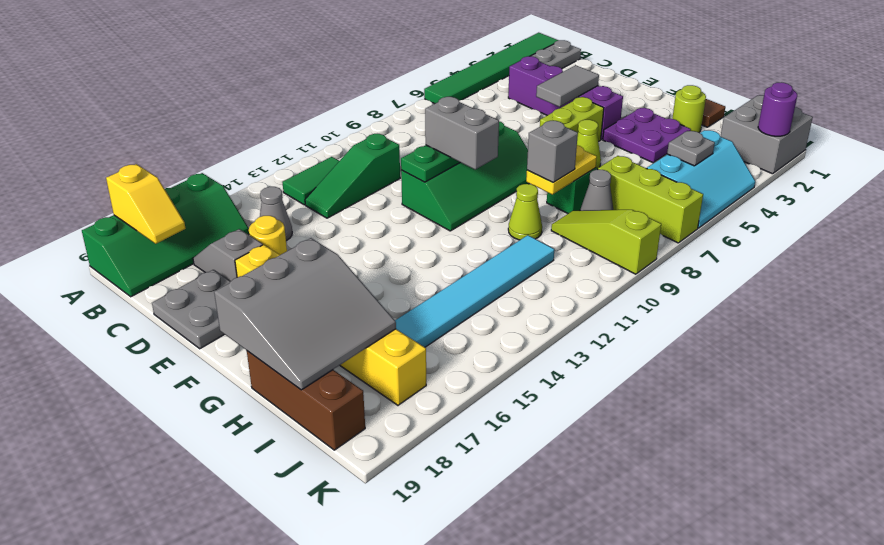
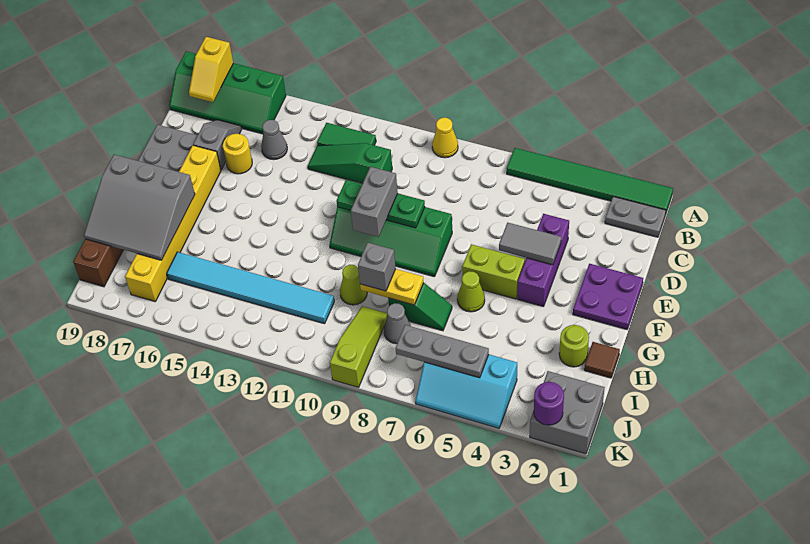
none -> yellow cone A9 level 1
purple brick C4:F4 level 1 -> purple brick D4:F4 level 1
purple plate G3:H4 level 1 -> purple plate E1:F2 level 1
lime brick I7:K7 level 1 -> none
grey plate J5 level 2 -> grey plate J5:J7 level 2

